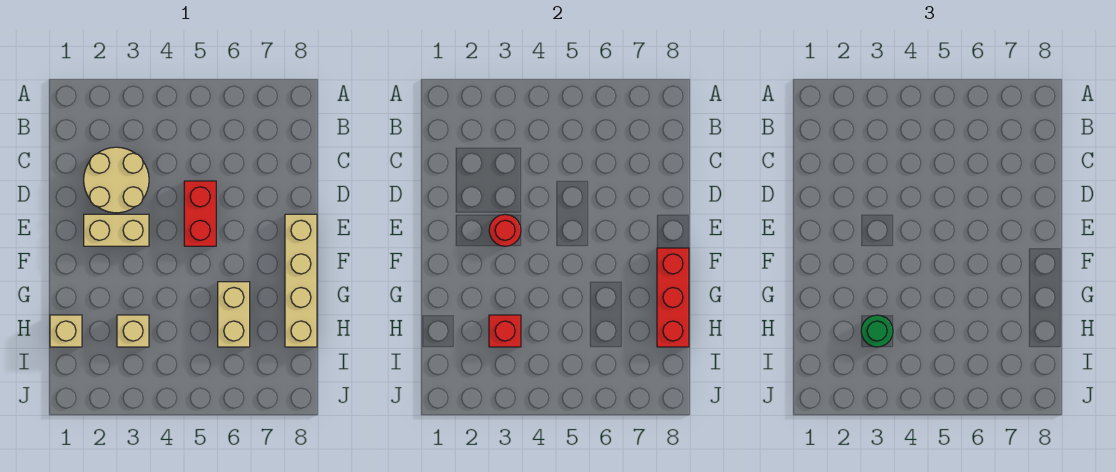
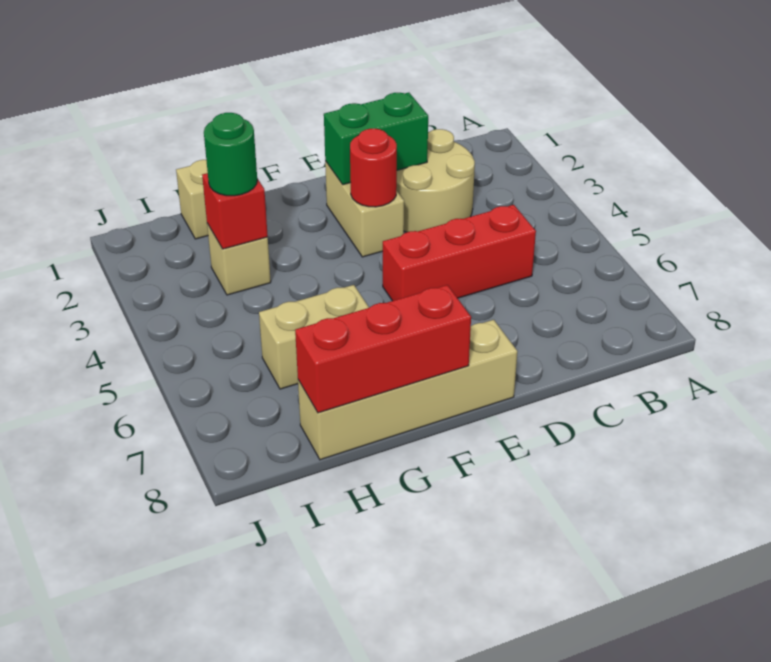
none -> green brick D2:E2 level 2
red brick D5:E5 level 1 -> red brick C5:E5 level 1

